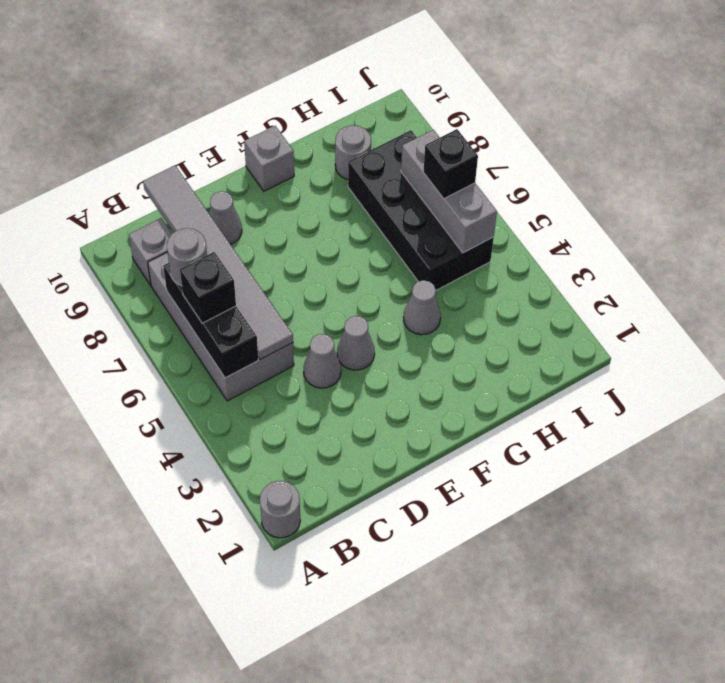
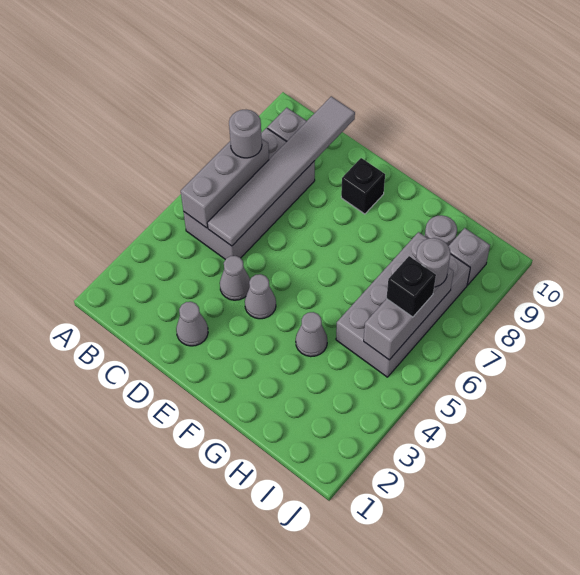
grey round brick A1 level 1 -> grey round brick I7 level 3
black brick B5:B7 level 2 -> grey brick B5:B7 level 2
black brick B6 level 3 -> black brick E9 level 1
grey cone D9 level 1 -> grey cone D2 level 1
grey brick F10 level 1 -> grey brick I9 level 1
black brick H5:I8 level 1 -> grey brick H5:I8 level 1

